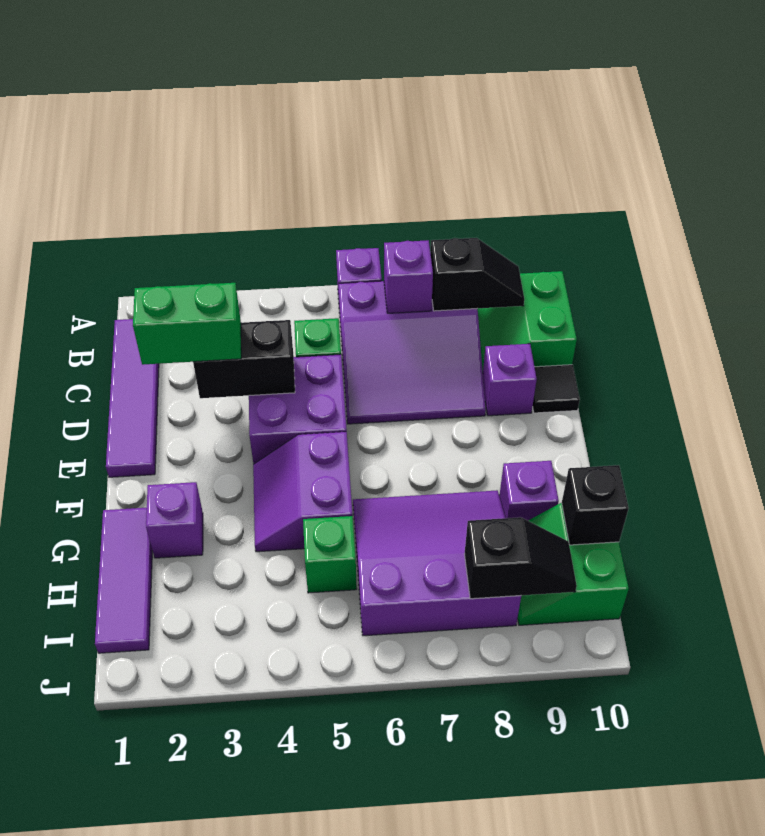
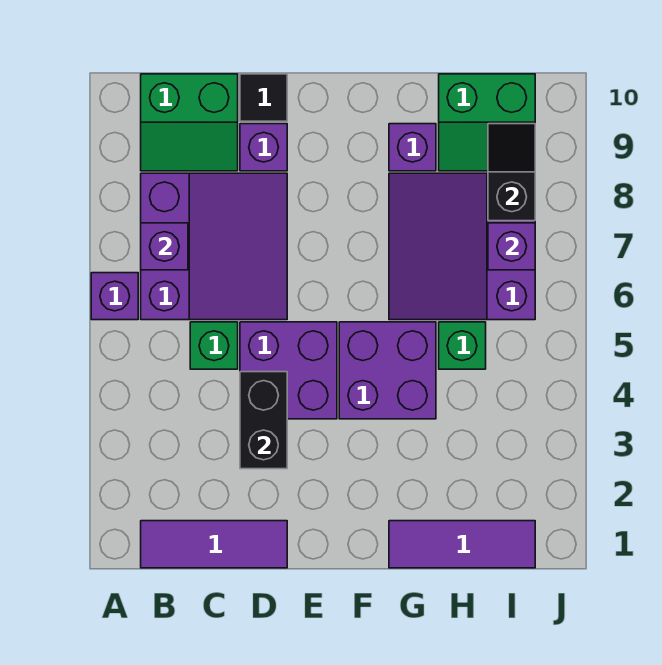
purple tile B1:E1 level 1 -> purple tile B1:D1 level 1
black slope B8:B9 level 2 top 8 -> none
green brick D2:D3 level 3 -> none
purple slope F4:G5 level 1 top 5 -> purple brick F4:G5 level 1
purple brick G2 level 1 -> purple brick I7 level 2
black brick H10 level 2 -> none

